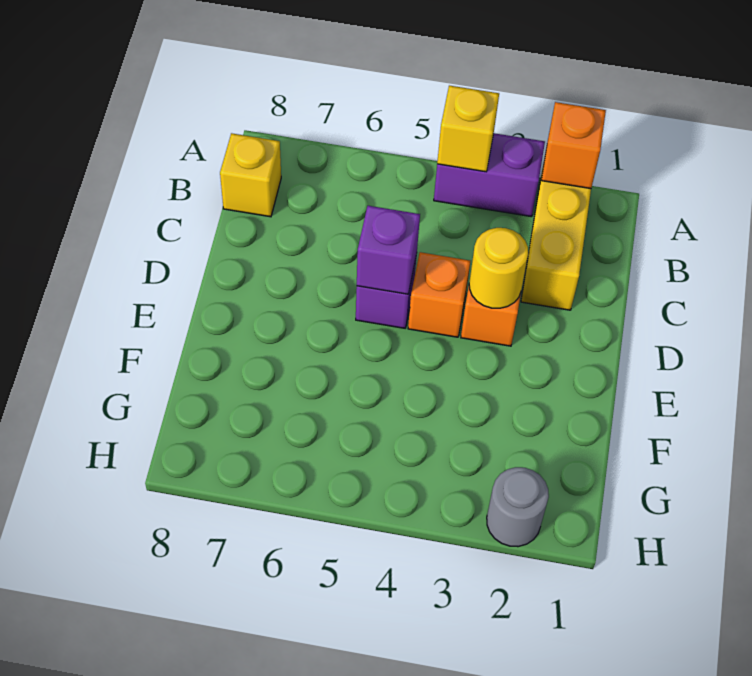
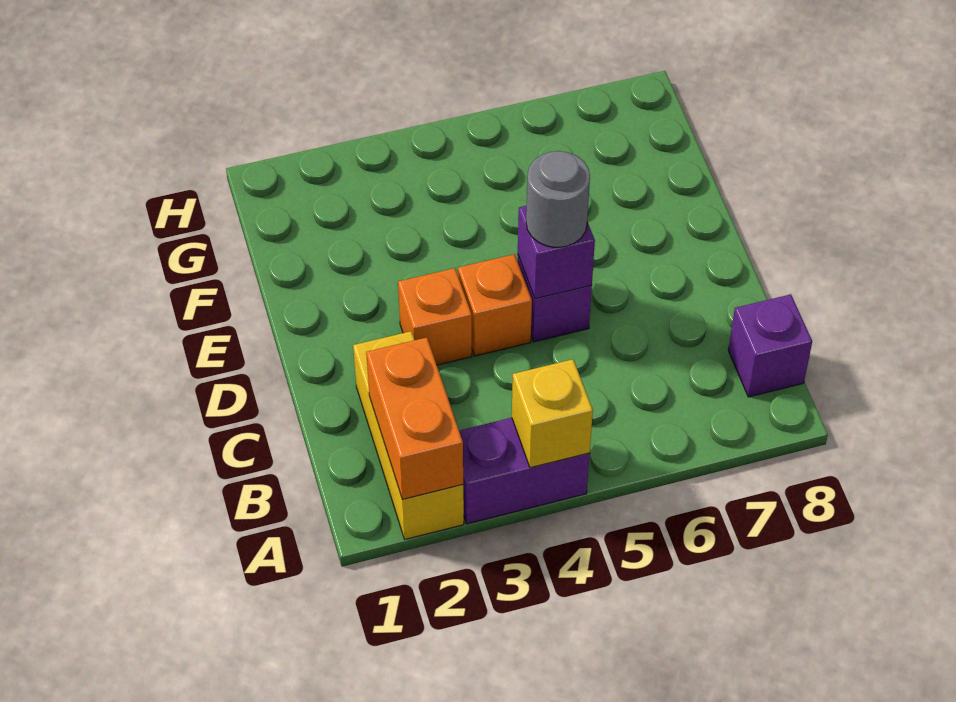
orange brick A2 level 2 -> orange brick A2:B2 level 2
yellow brick B8 level 1 -> purple brick B8 level 1
yellow round brick D3 level 2 -> none
grey round brick H2 level 1 -> grey round brick D5 level 3

